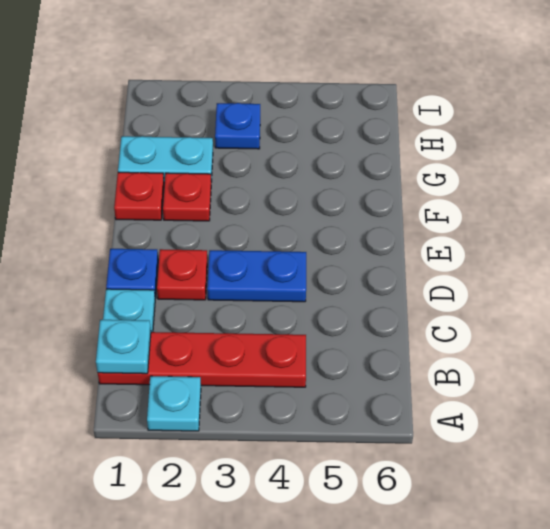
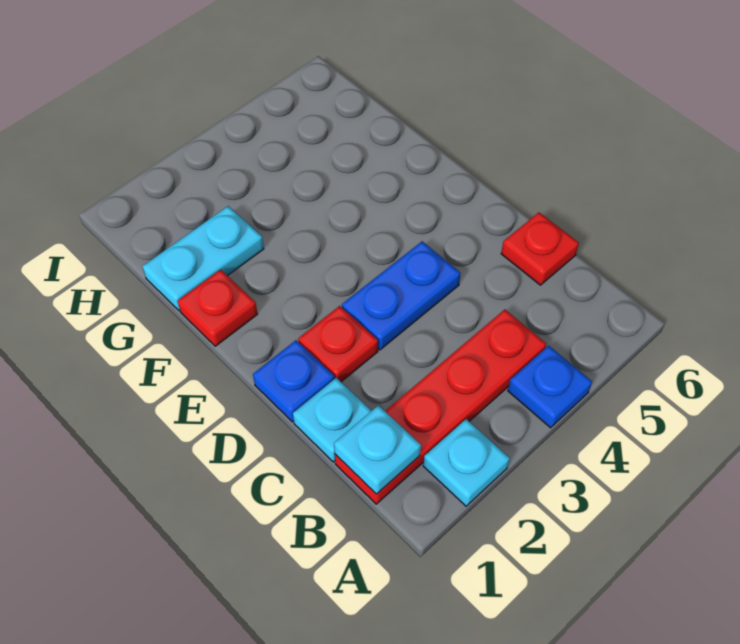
red plate F2 level 1 -> red plate C6 level 1
blue plate H3 level 1 -> blue plate A4 level 1

